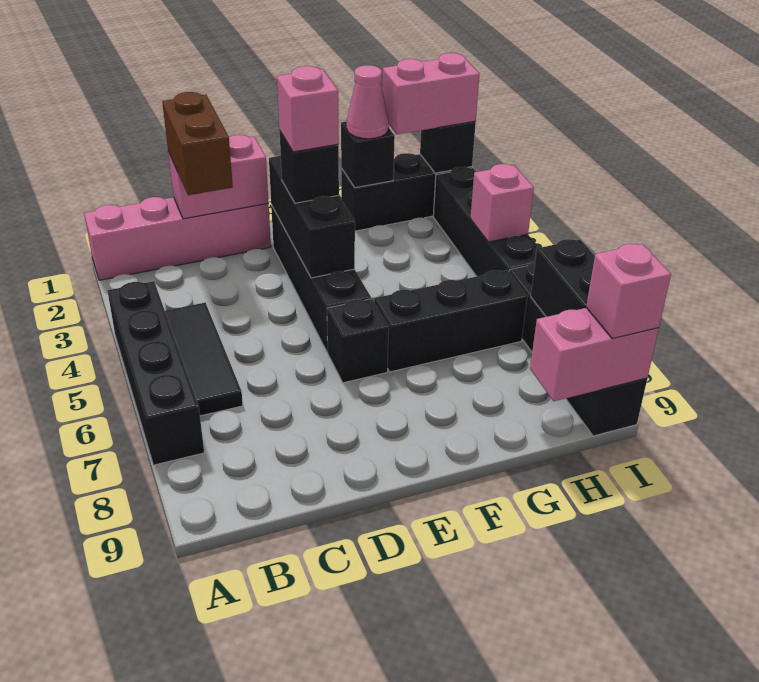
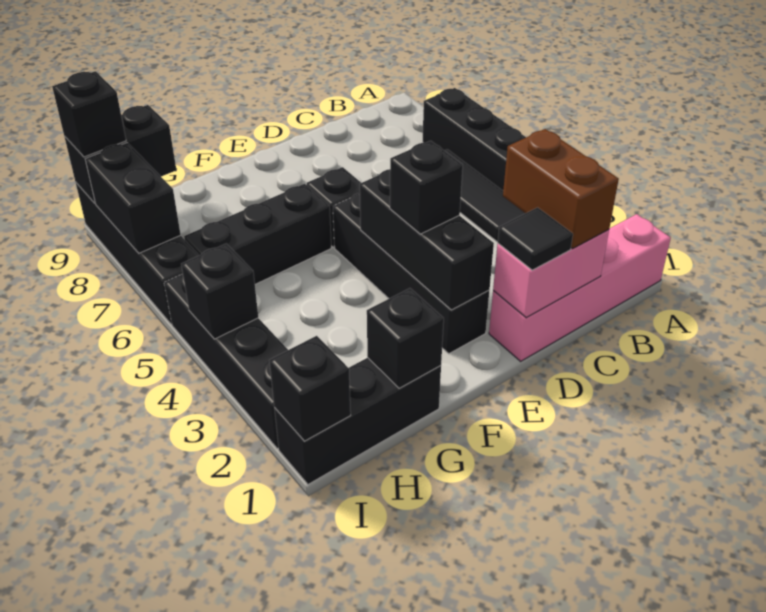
none -> black tile D1 level 3
pink brick E3 level 4 -> none
pink cone G1 level 3 -> none
pink brick H1:I1 level 3 -> none
pink brick H9:I9 level 2 -> black brick H9:I9 level 2
pink brick I4 level 2 -> black brick I4 level 2
pink brick I9 level 3 -> black brick I9 level 3

